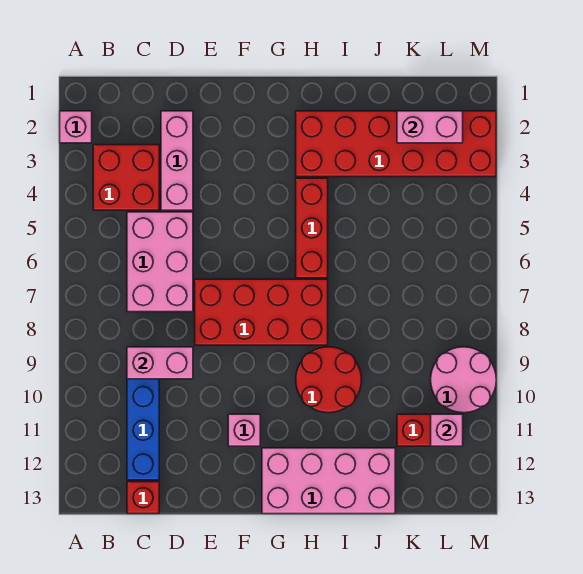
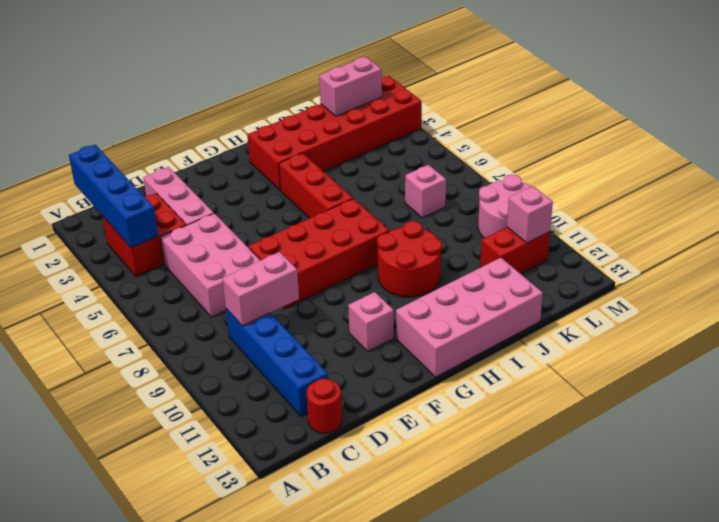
pink brick A2 level 1 -> pink brick K7 level 1
none -> blue brick B1:B4 level 2
red brick C13 level 1 -> red round brick C13 level 1

